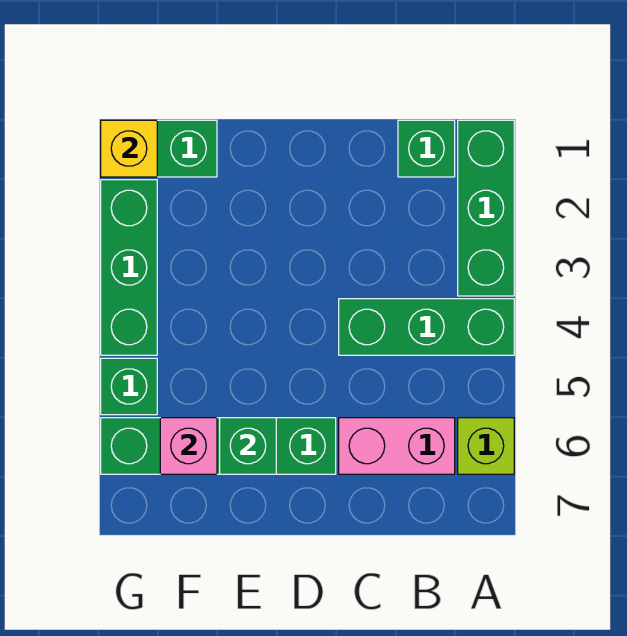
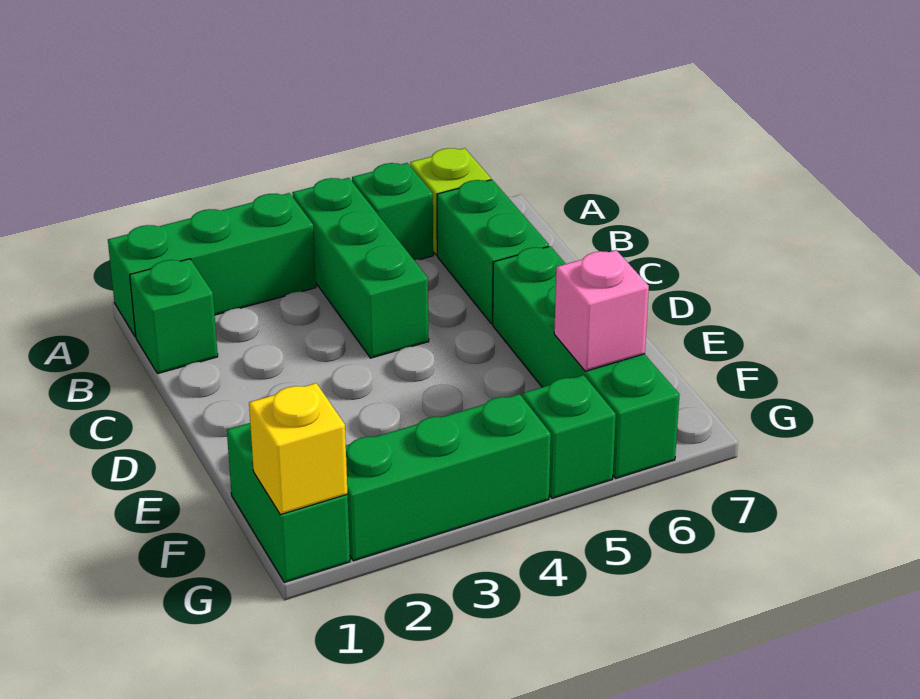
pink brick B6:C6 level 1 -> green brick B6:C6 level 1
green brick E6 level 2 -> green brick A5 level 1

